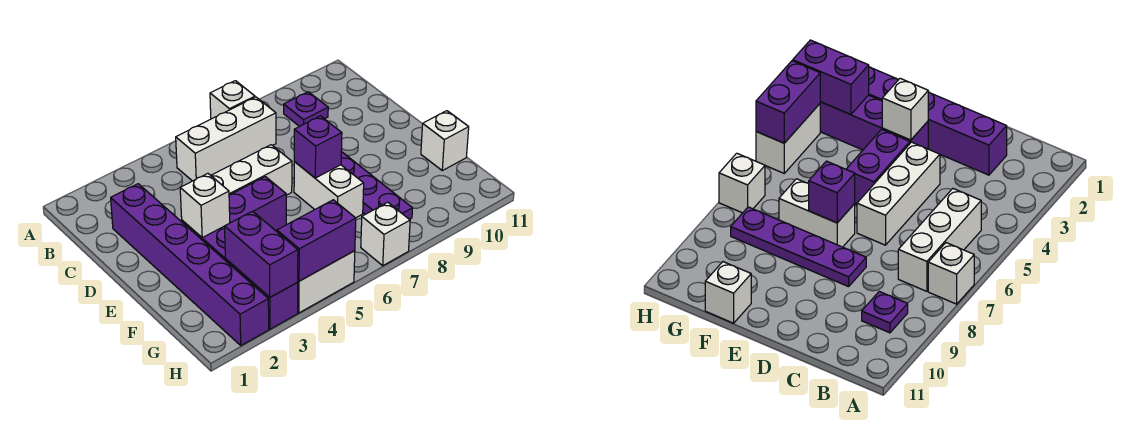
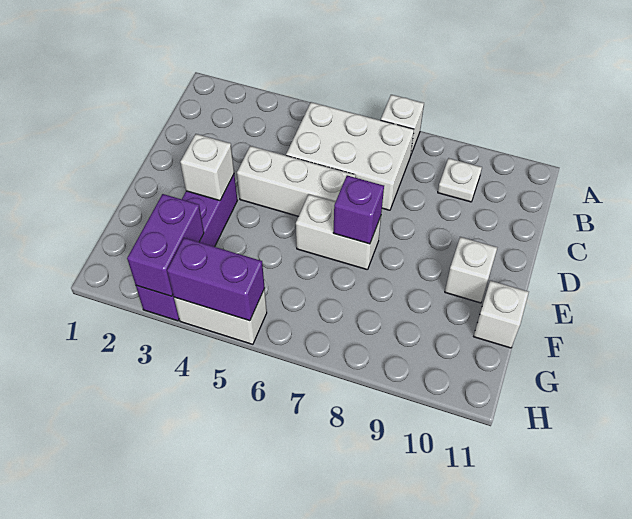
white brick B5:B7 level 1 -> white brick B5:C7 level 1
purple plate B9 level 1 -> white plate B9 level 1
purple brick C2:H2 level 1 -> none
purple plate D8:G8 level 1 -> none
purple brick E4:E5 level 1 -> none
white brick E7:F7 level 1 -> white brick E6:E7 level 1
white brick H7 level 1 -> white brick E10 level 1

